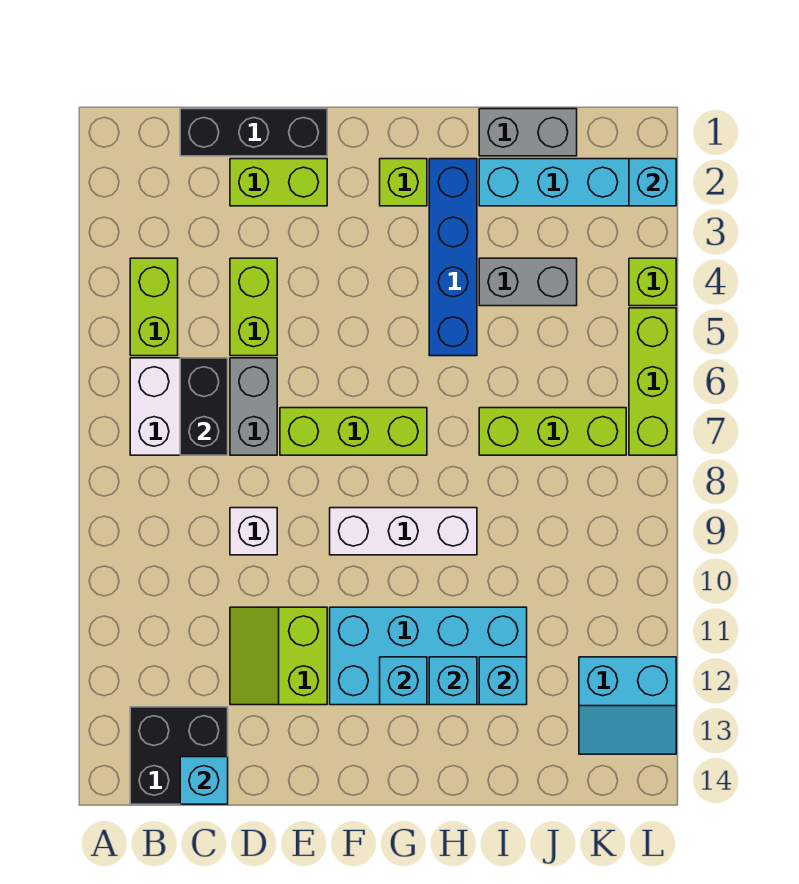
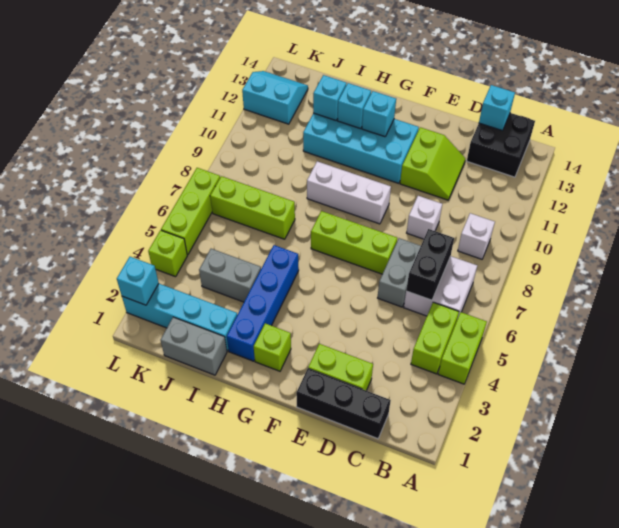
none -> white brick B9 level 1
lime brick D4:D5 level 1 -> lime brick A4:A5 level 1

